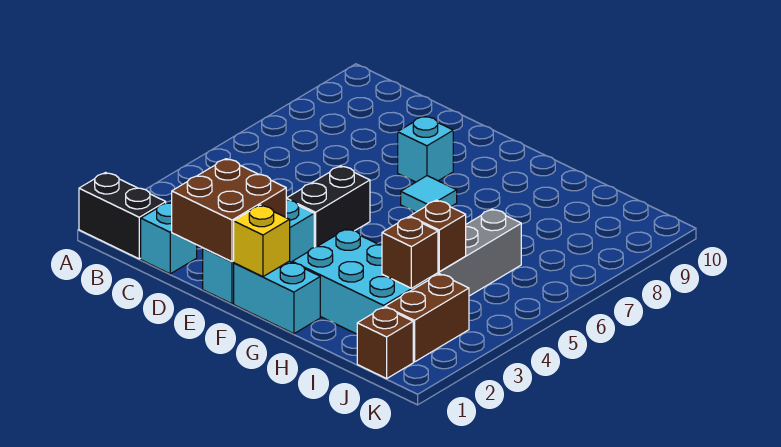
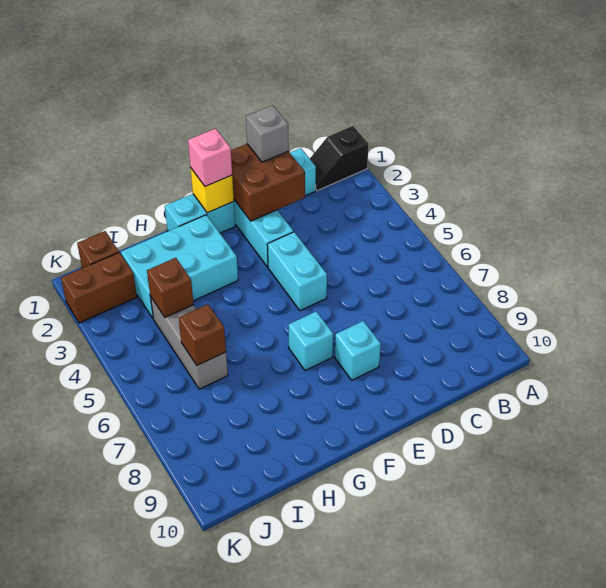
black brick A1:B1 level 1 -> black slope A1:B1 level 1 top A
none -> grey brick D1 level 3
black brick E4:E5 level 1 -> cyan brick E4:E5 level 1
none -> pink brick F1 level 3
cyan tile F7 level 1 -> cyan brick F7 level 1
brown brick I3 level 2 -> brown brick I6 level 2
brown brick J2:J3 level 1 -> brown brick J2:K2 level 1

